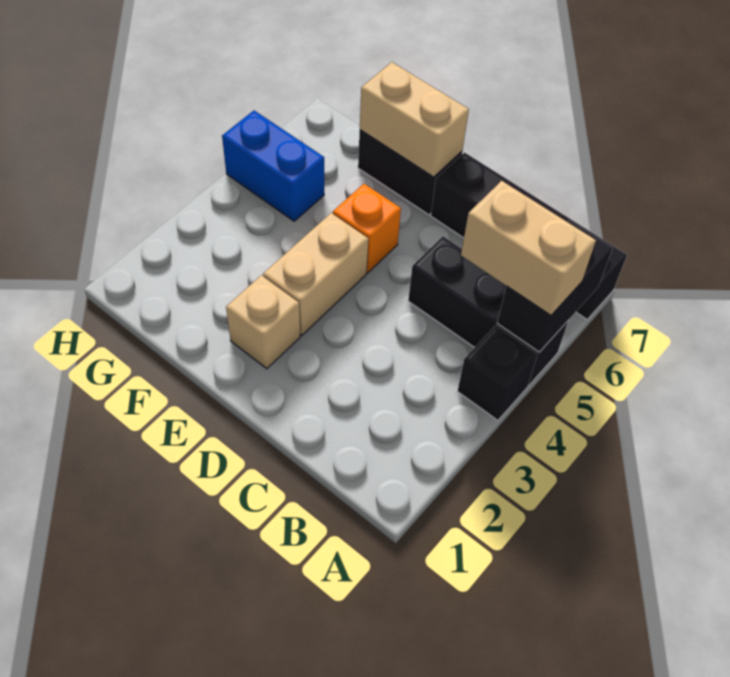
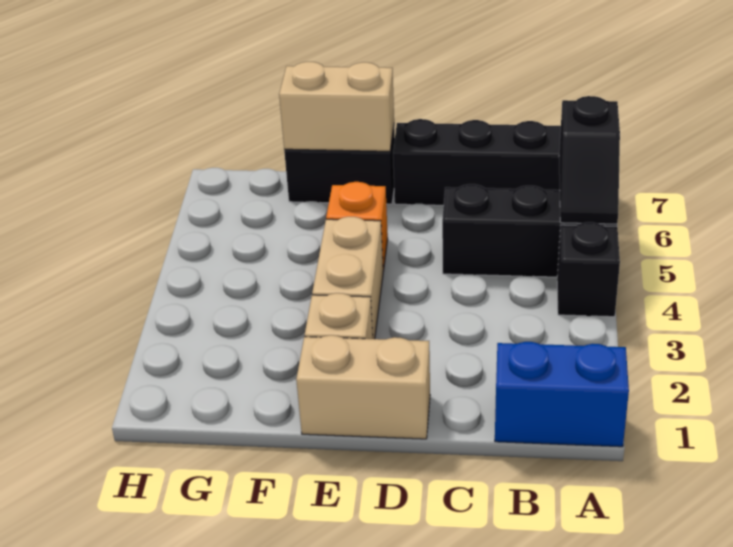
black brick A5:A6 level 2 -> black slope A5:A6 level 2 top 6
tan brick A5:B5 level 3 -> tan brick D1:E1 level 1
blue brick G5:H5 level 1 -> blue brick A1:B1 level 1

